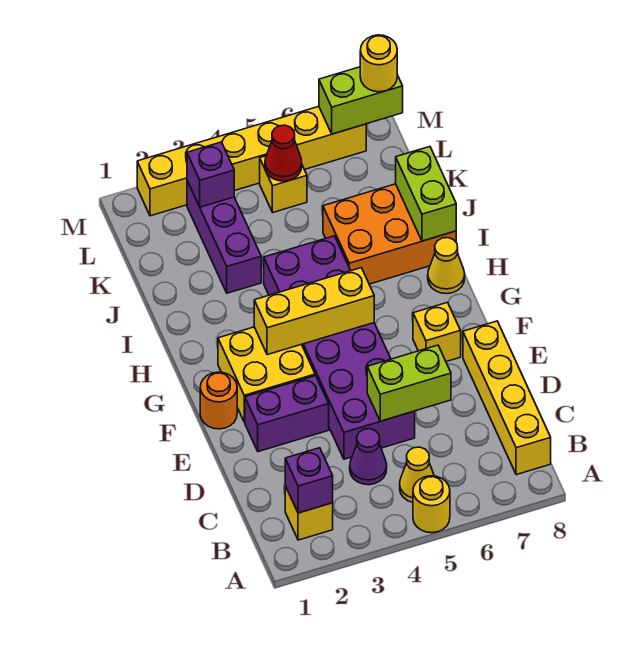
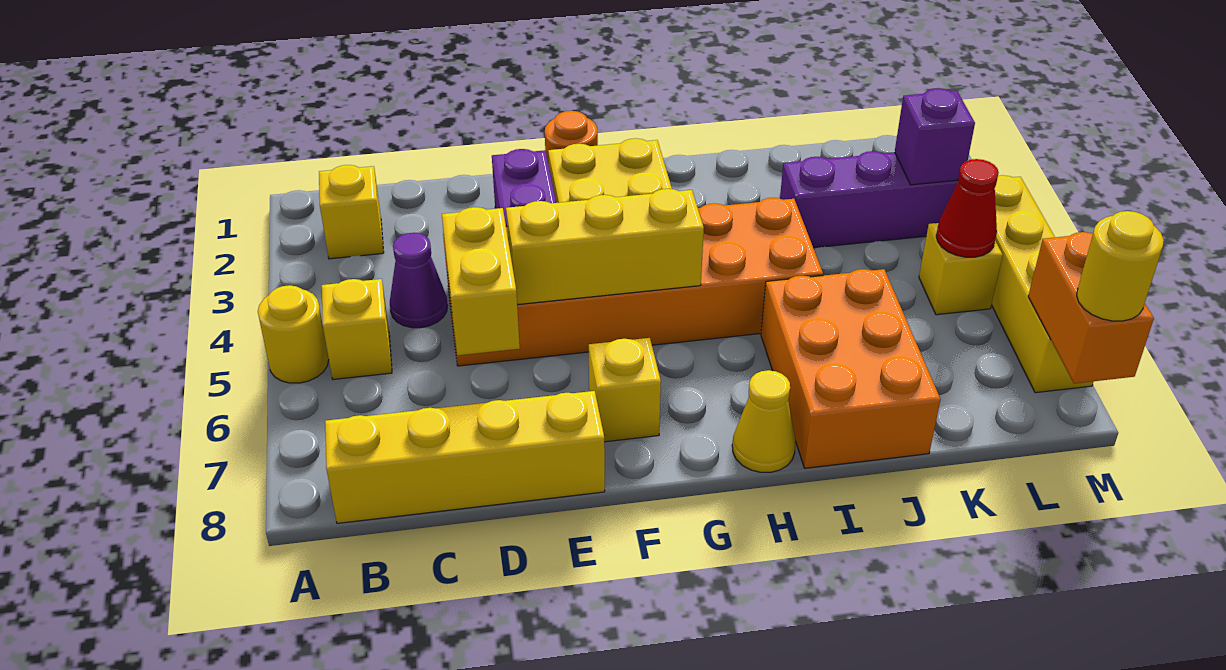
purple brick B2 level 2 -> none
yellow cone B5 level 1 -> yellow brick B5 level 1
purple brick D4:I5 level 1 -> orange brick D4:I5 level 1
lime brick D5:D6 level 2 -> yellow brick D5:D6 level 2
yellow brick G3:G5 level 2 -> yellow brick E5:G5 level 2
lime brick I8:J8 level 2 -> none
yellow brick M2:M7 level 1 -> yellow brick M4:M7 level 1
lime brick M7:M8 level 2 -> orange brick M7:M8 level 2

